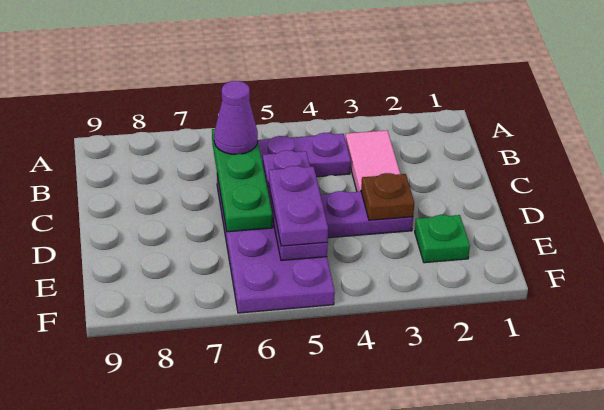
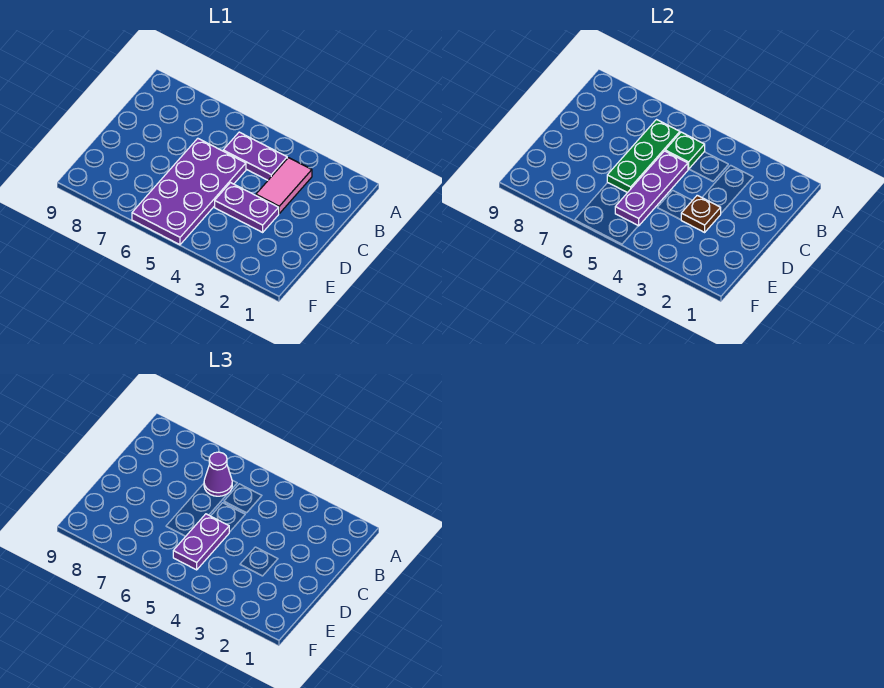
green plate E2 level 1 -> green plate B5 level 2

